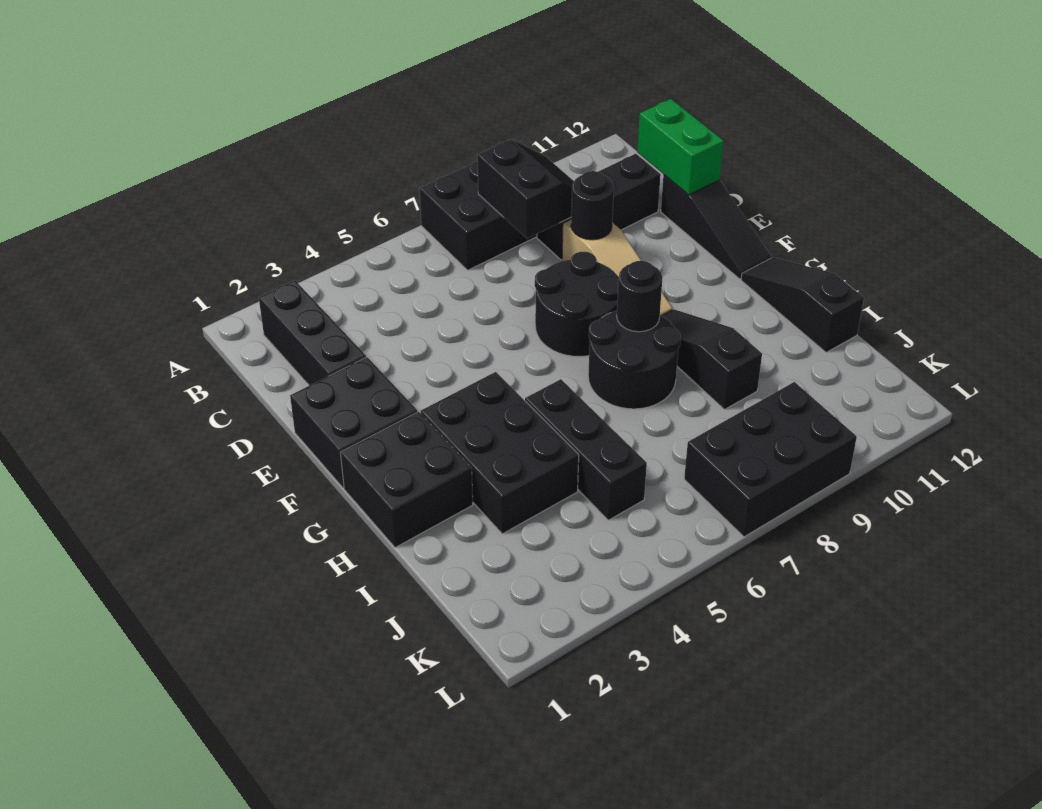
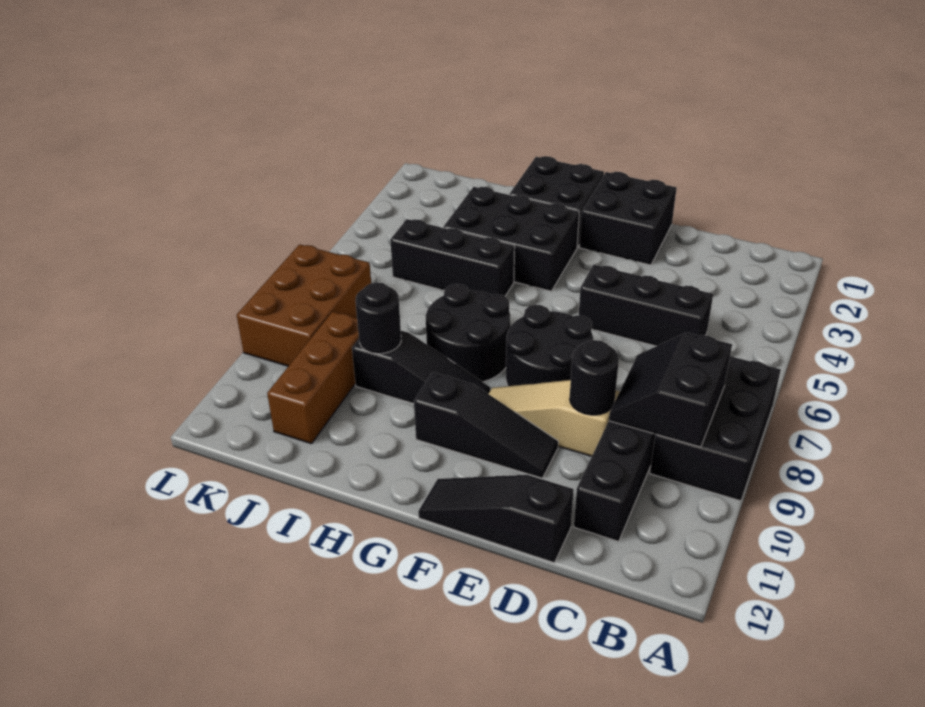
black brick B2:D2 level 1 -> black brick C5:E5 level 1
black slope B8:C9 level 2 top 8 -> black slope B8:C9 level 2 top B
green brick C12:D12 level 2 -> none
black round brick G8 level 2 -> black round brick I9 level 2
black slope G12:I12 level 1 top I -> black slope E10:G10 level 1 top G
none -> brown brick J9:J11 level 1
black brick K7:L9 level 1 -> brown brick K7:L9 level 1

